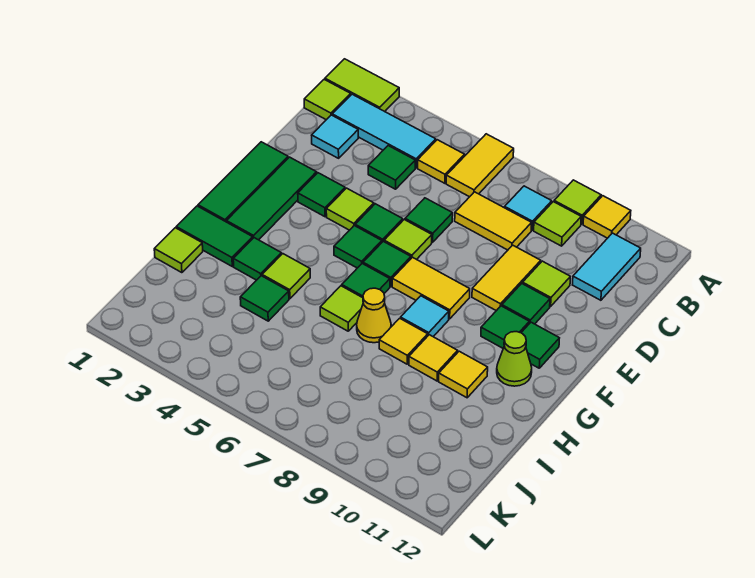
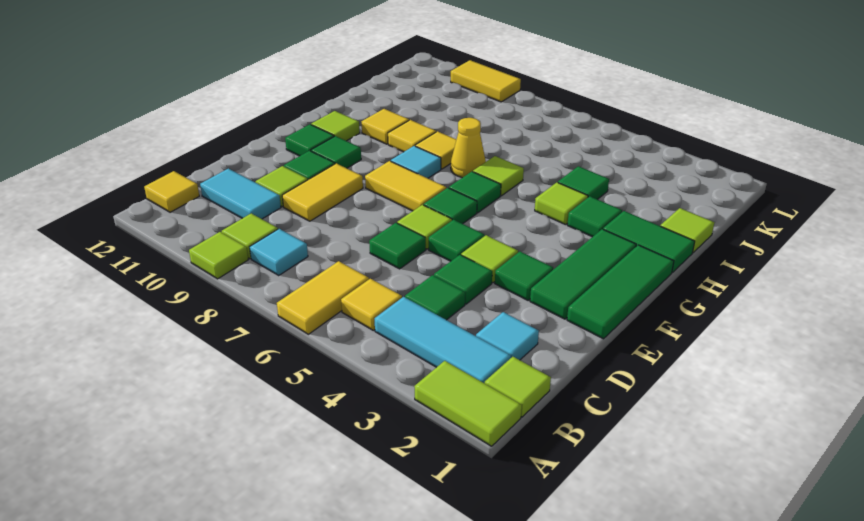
yellow tile A10 level 1 -> yellow tile B12 level 1
cyan tile B11:C11 level 1 -> cyan tile C10:C11 level 1
yellow tile C7:C8 level 1 -> yellow tile L9:L10 level 1
green tile F5 level 1 -> green tile D4 level 1
lime cone G11 level 1 -> lime tile G11 level 1

